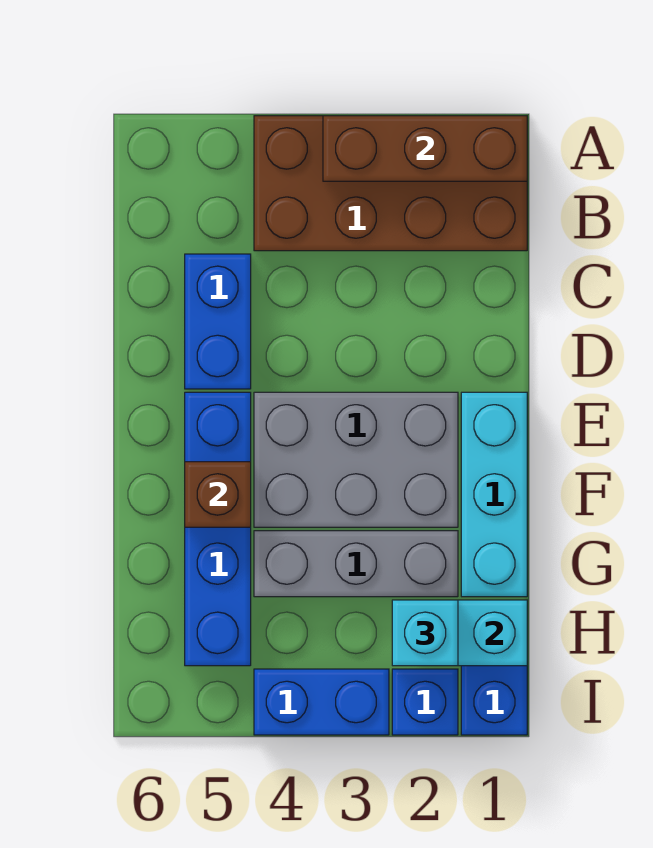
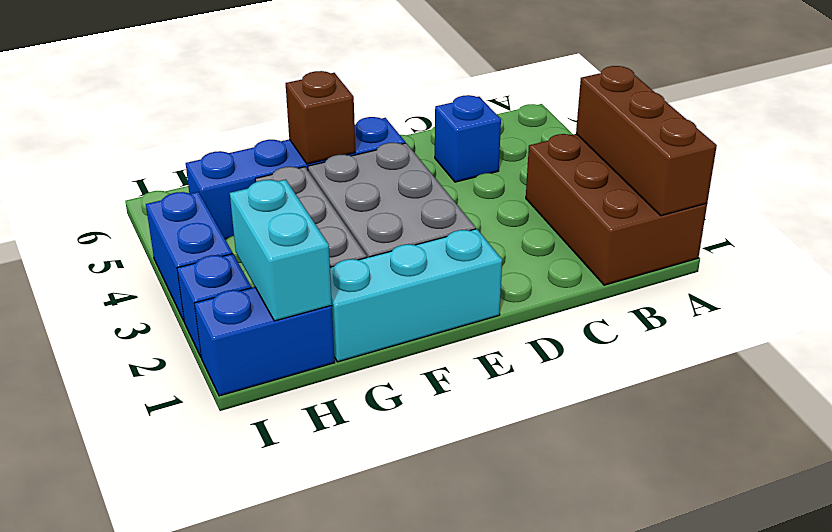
brown brick A1:B4 level 1 -> brown brick A1:B3 level 1
blue brick C5:D5 level 1 -> blue brick C5 level 1
cyan brick H2 level 3 -> none

